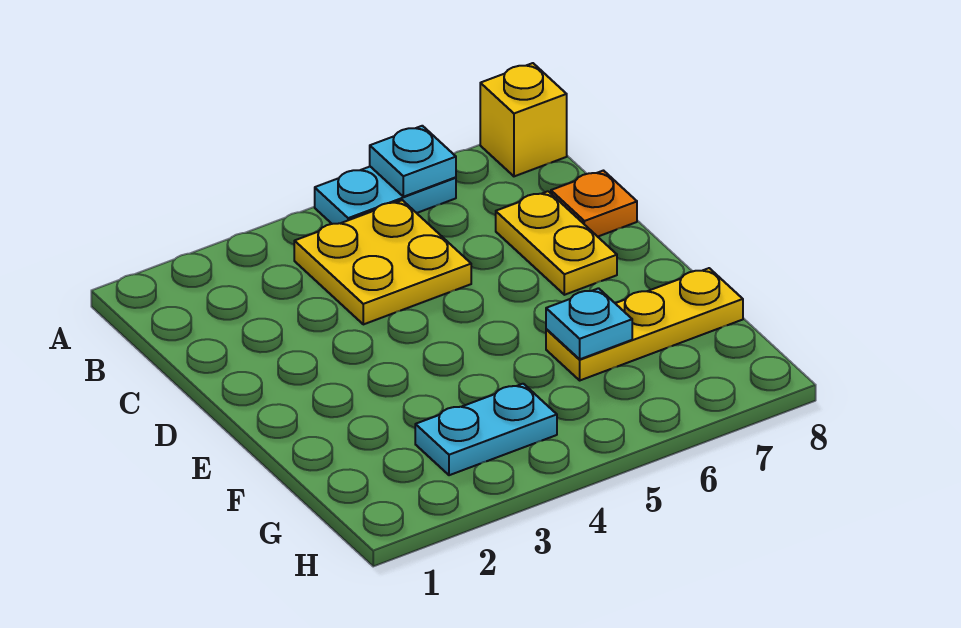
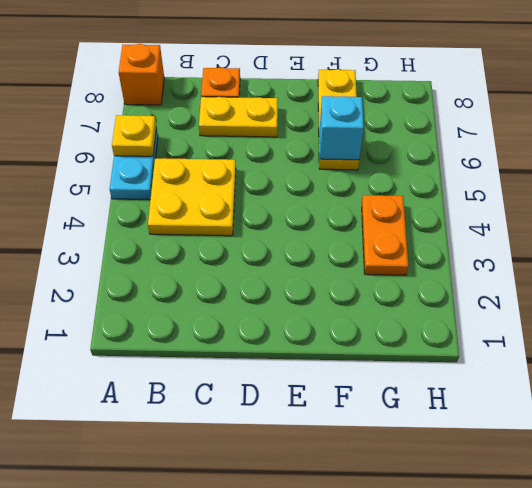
cyan plate A6 level 2 -> yellow plate A6 level 2
yellow brick A8 level 1 -> orange brick A8 level 1
cyan plate F6 level 2 -> cyan brick F6 level 2
cyan plate G3:G4 level 1 -> orange plate G3:G4 level 1

